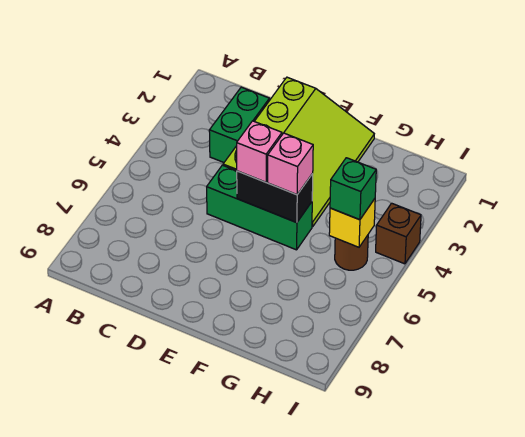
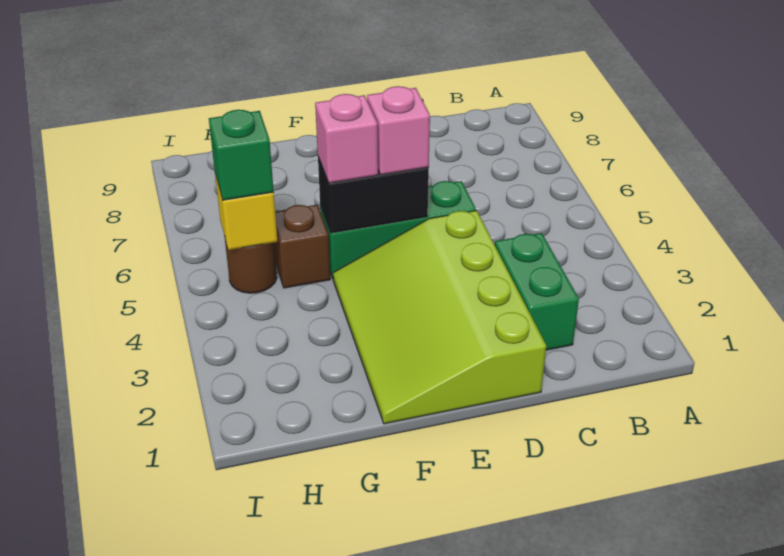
brown brick I4 level 1 -> brown brick G5 level 1

